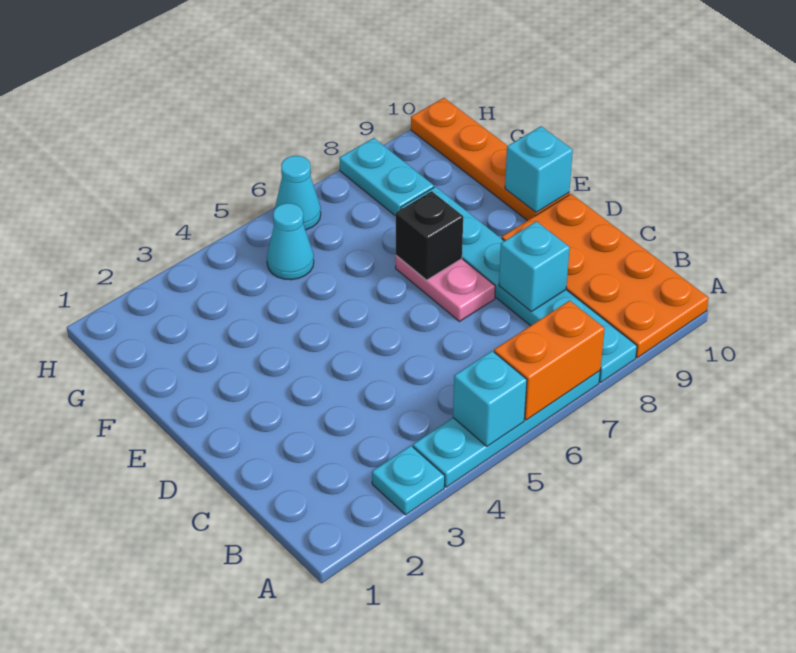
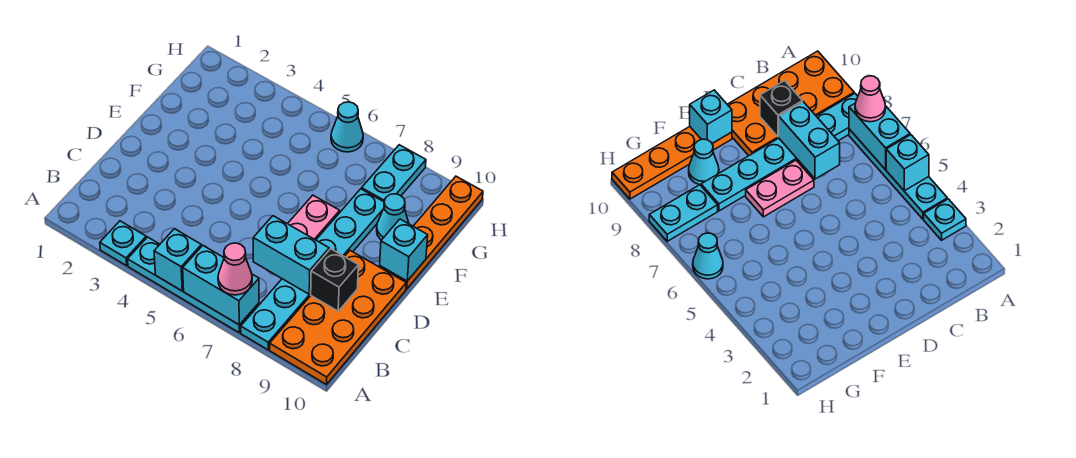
orange brick A6:A7 level 2 -> cyan brick A6:A7 level 2
none -> pink cone A7 level 3
cyan brick C8 level 2 -> cyan brick C7:C8 level 2
black brick E7 level 2 -> black brick C9 level 2
cyan cone G5 level 1 -> cyan cone F9 level 1

